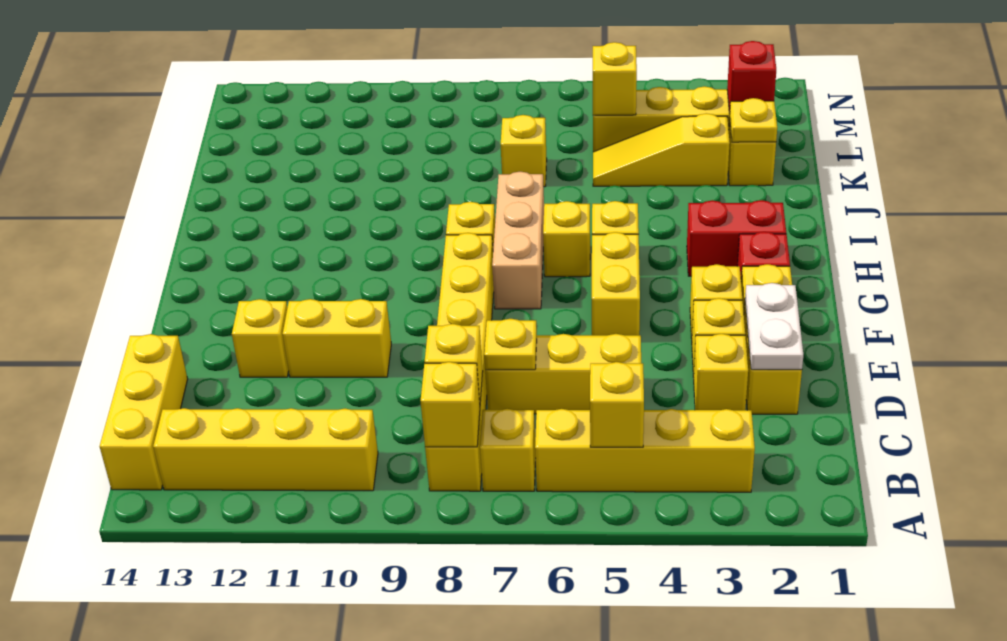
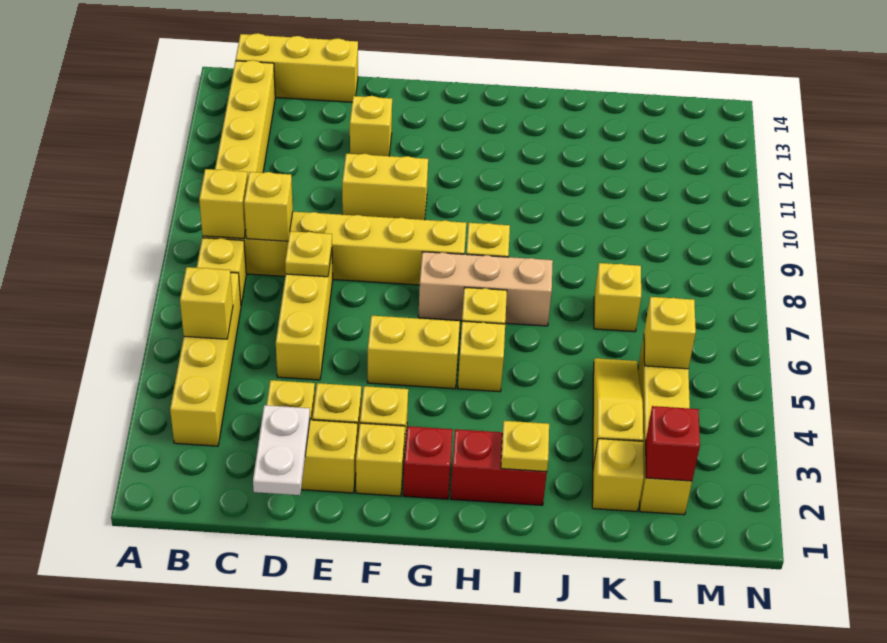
white plate D2:E2 level 2 -> white plate D1:D2 level 2
yellow brick E10:E11 level 1 -> yellow brick E10:F10 level 1
red brick H2:H3 level 1 -> red brick H2:I2 level 1
yellow plate K2 level 2 -> yellow plate I2 level 2

